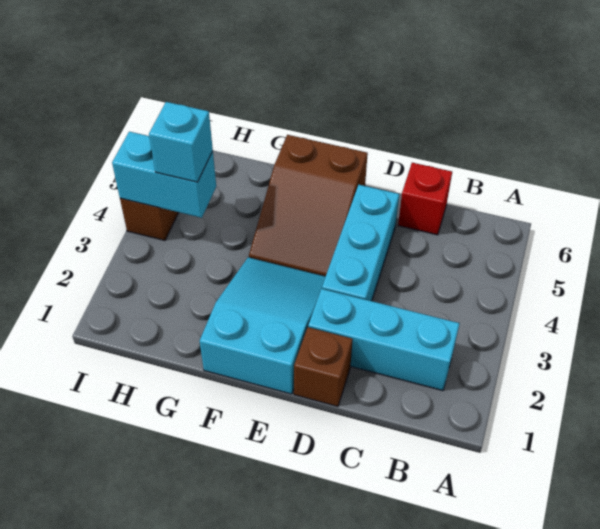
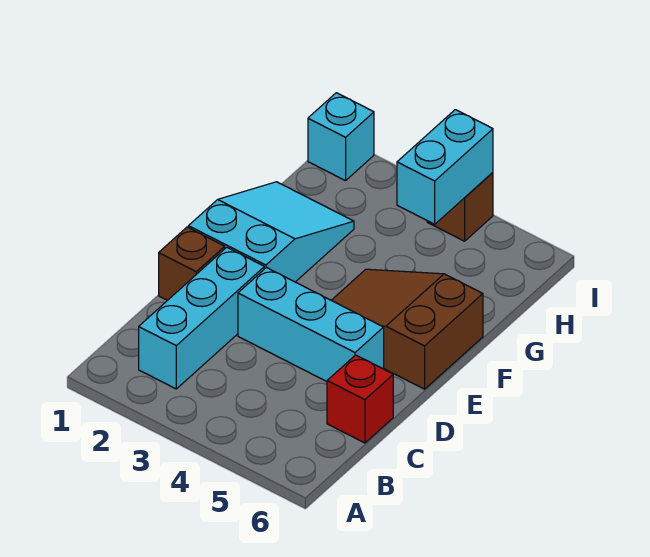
cyan slope E1:F3 level 1 top 1 -> cyan slope E1:G2 level 1 top E
cyan brick H4 level 3 -> cyan brick I1 level 1

